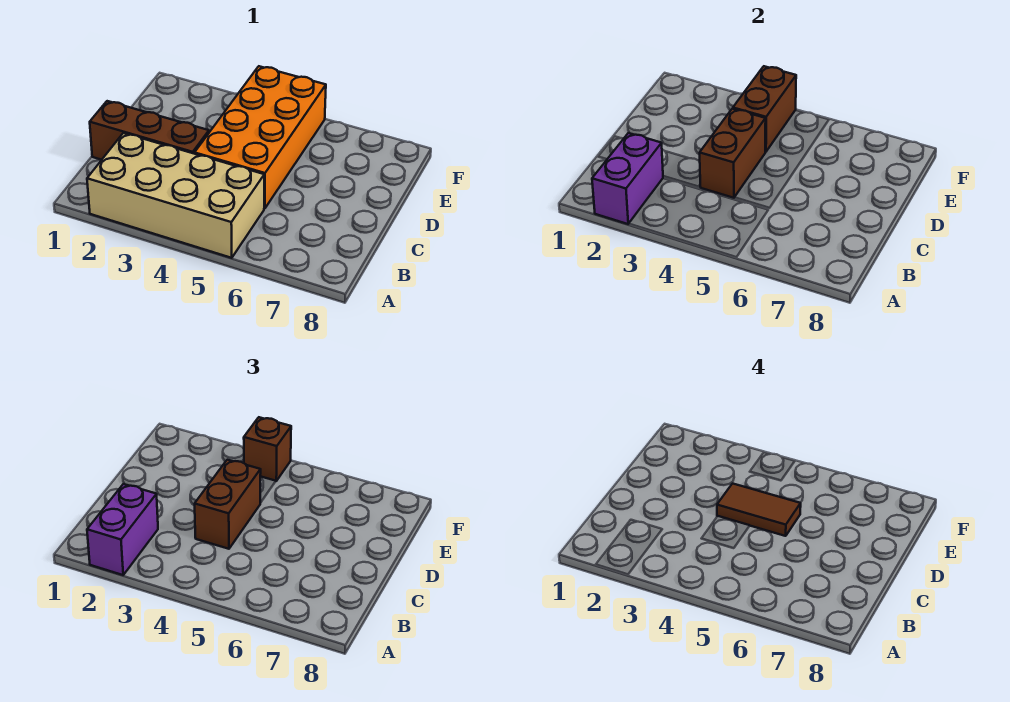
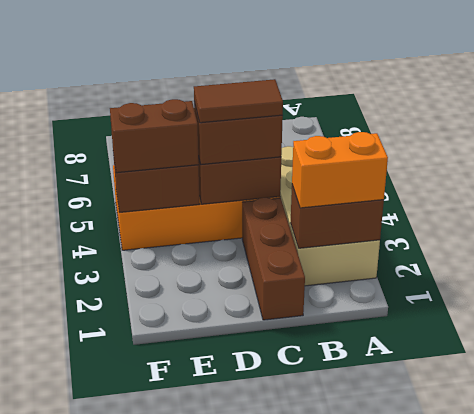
purple brick A2:B2 level 2 -> brown brick A2:B2 level 2
purple brick A2:B2 level 3 -> orange brick A2:B2 level 3
brown tile D4:D5 level 4 -> brown tile C4:D4 level 4
brown brick F4 level 3 -> brown brick E4:F4 level 3

